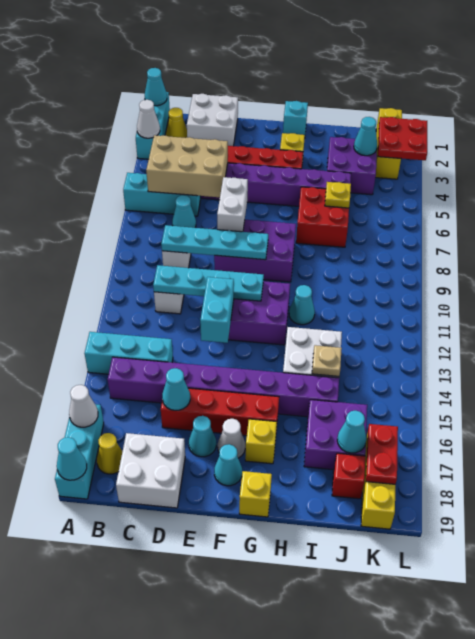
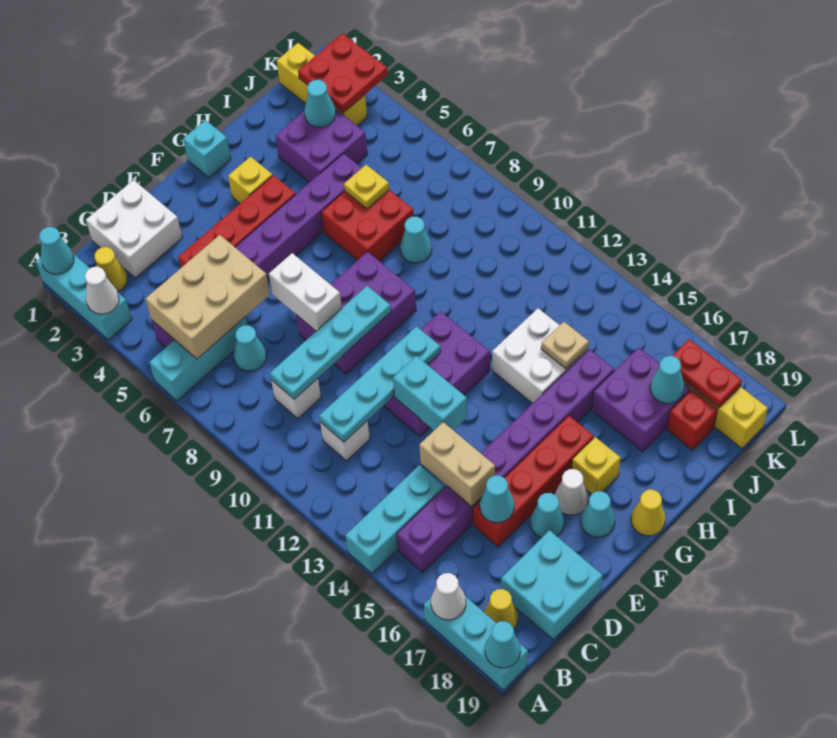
white brick C18:D19 level 1 -> cyan brick C18:D19 level 1
none -> tan brick D14:D15 level 2
yellow brick G19 level 1 -> yellow cone G19 level 1
cyan cone H11 level 1 -> cyan cone I8 level 1

